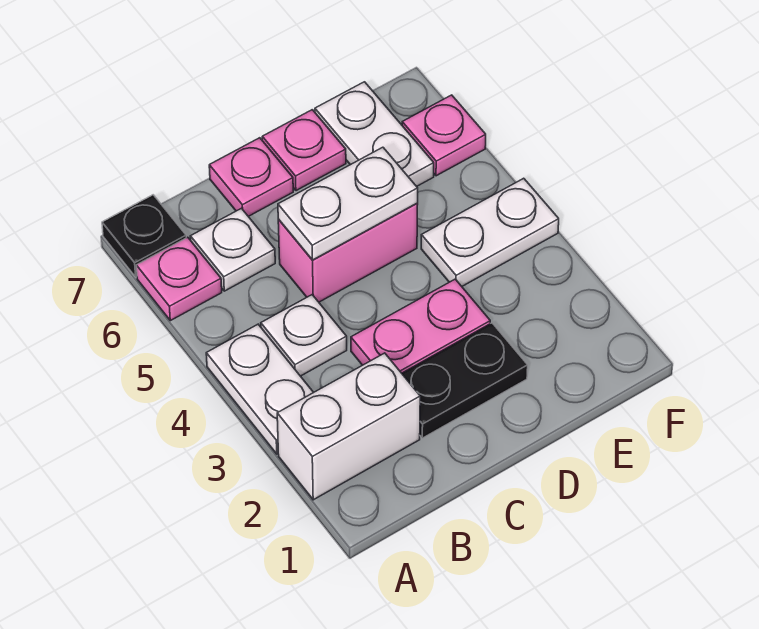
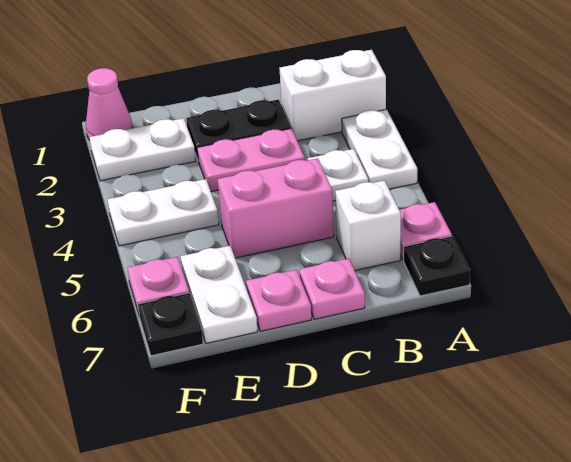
white plate B6 level 1 -> white brick B6 level 1
white plate C5:D5 level 2 -> white plate E2:F2 level 1
none -> pink cone F1 level 1
none -> black plate F7 level 1

